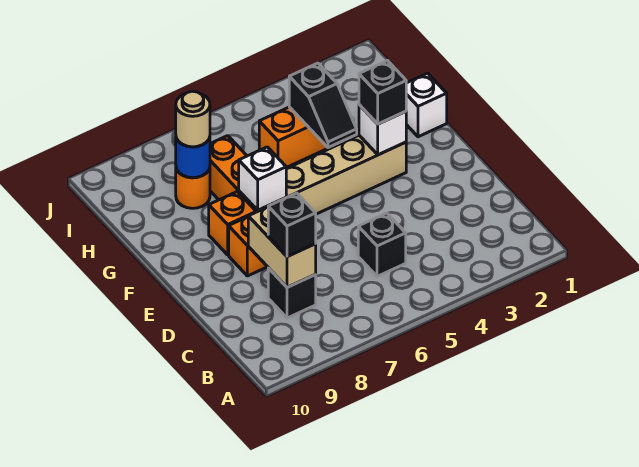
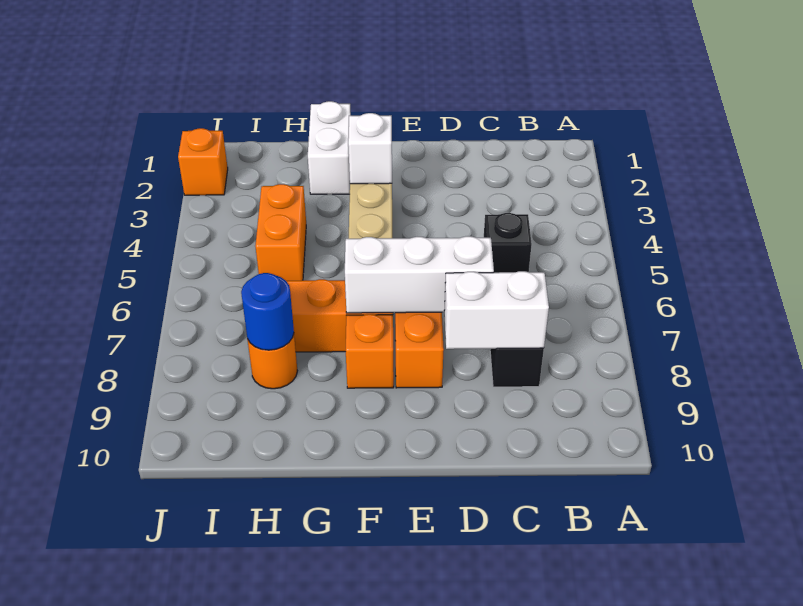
tan brick C8:D8 level 2 -> white brick C8:D8 level 2
black brick C8 level 3 -> none
black brick F3 level 3 -> none
white brick F7 level 2 -> white brick D7:F7 level 2
white brick G1 level 1 -> white brick G1:G2 level 1
black slope G4:H4 level 2 top H -> none
tan round brick H8 level 3 -> none
none -> orange brick J2 level 1

